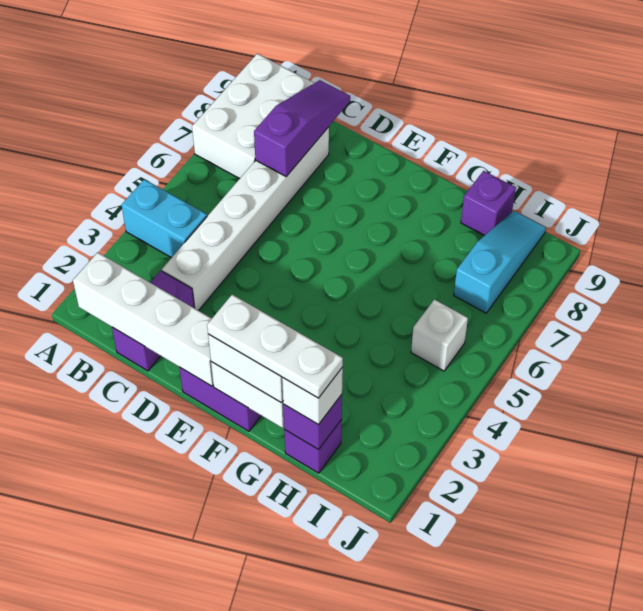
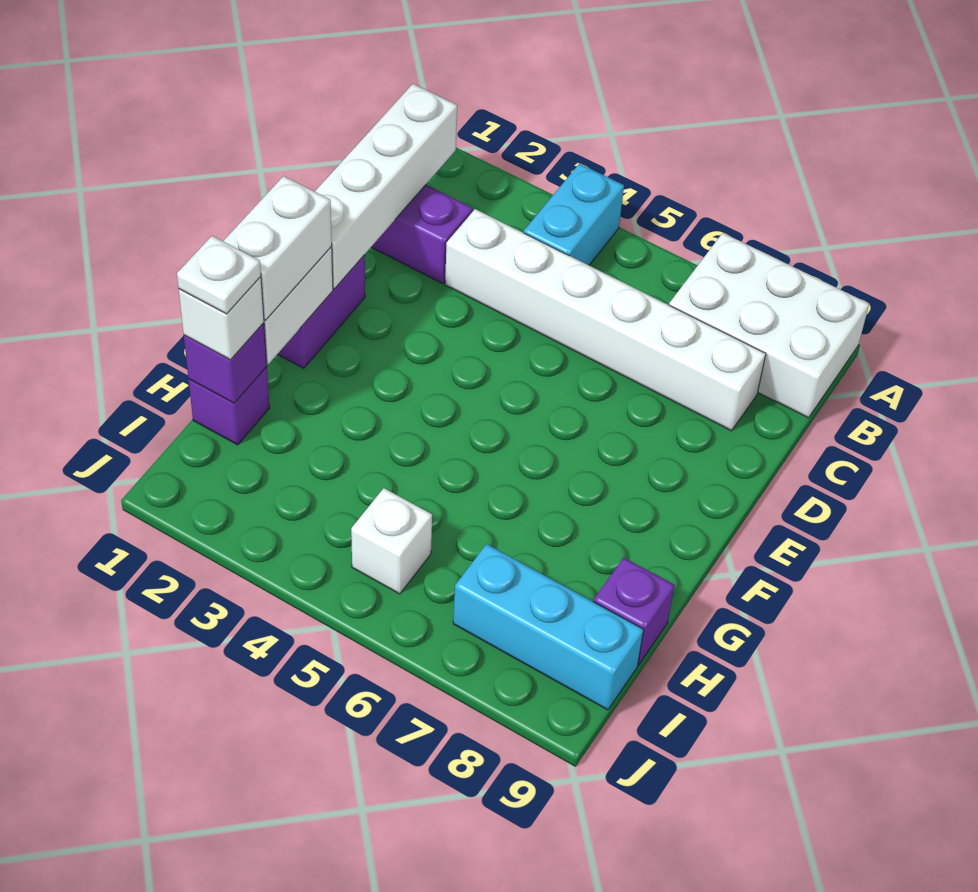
purple slope C7:C9 level 2 top 7 -> none
white plate F1:H1 level 4 -> white plate H1 level 4
cyan slope I7:I9 level 1 top 7 -> cyan brick I7:I9 level 1

